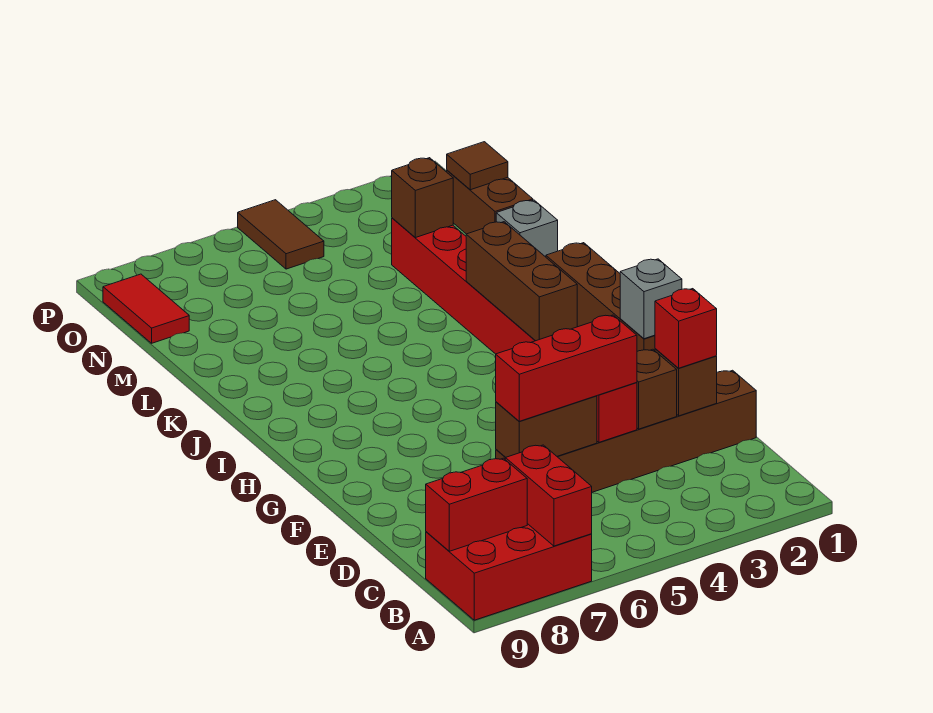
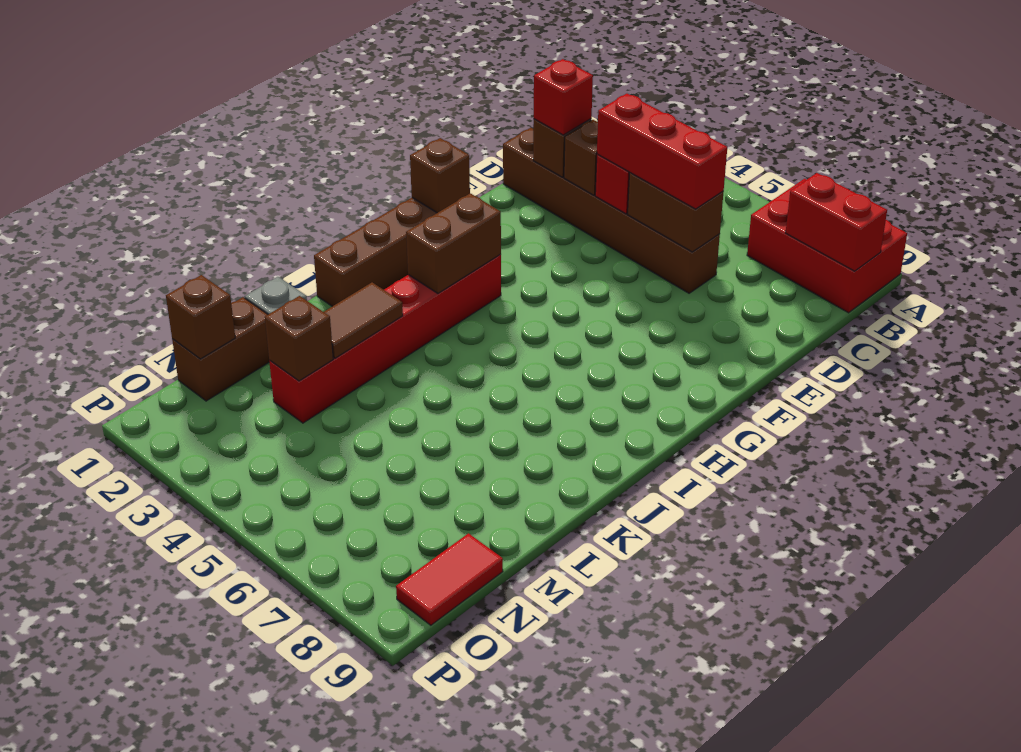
red brick A7:B7 level 2 -> none
grey brick G1 level 2 -> brown brick G1 level 2
brown brick H3:J3 level 2 -> brown brick H3:I3 level 2
brown tile N1 level 2 -> brown brick N1 level 2
brown tile O5:P5 level 1 -> brown tile K3:L3 level 2

